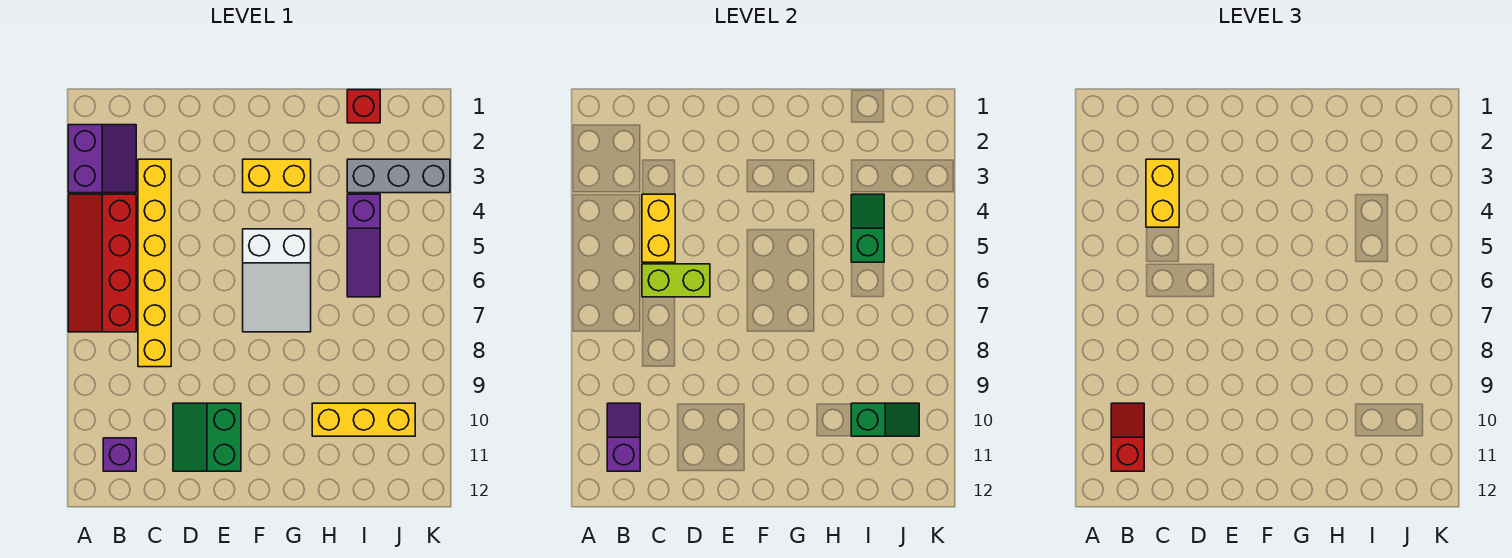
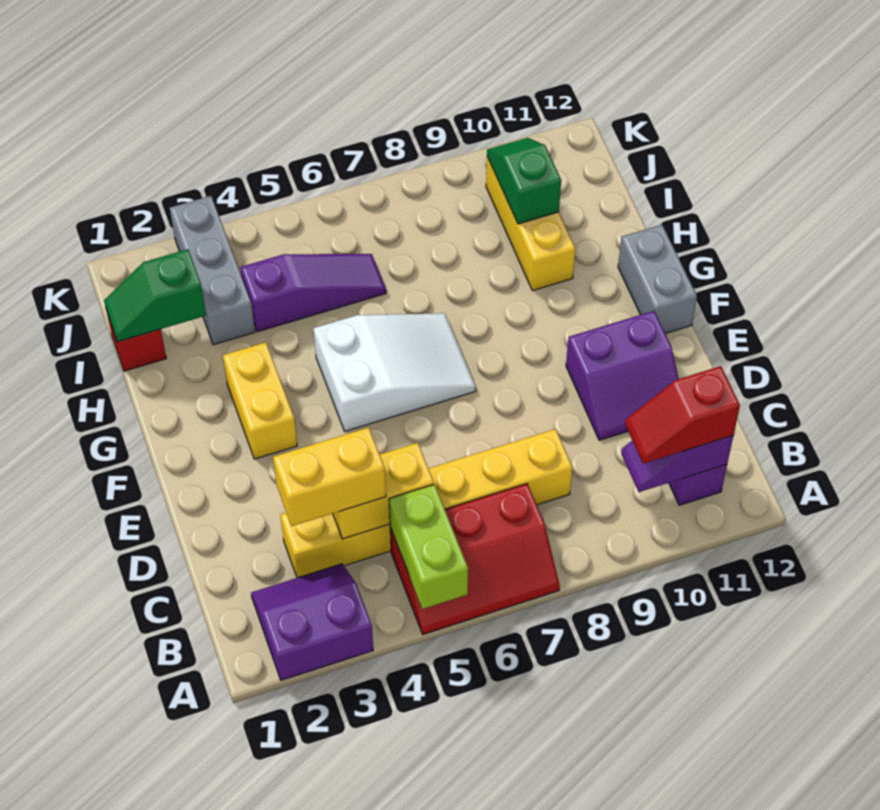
red slope A4:B7 level 1 top B -> red slope A5:B7 level 1 top B
lime brick C6:D6 level 2 -> lime brick A5:B5 level 2
green slope D10:E11 level 1 top E -> purple slope D10:E11 level 1 top E
none -> grey brick F12:G12 level 1
green slope I4:I5 level 2 top 5 -> green slope I1:I2 level 2 top 2

